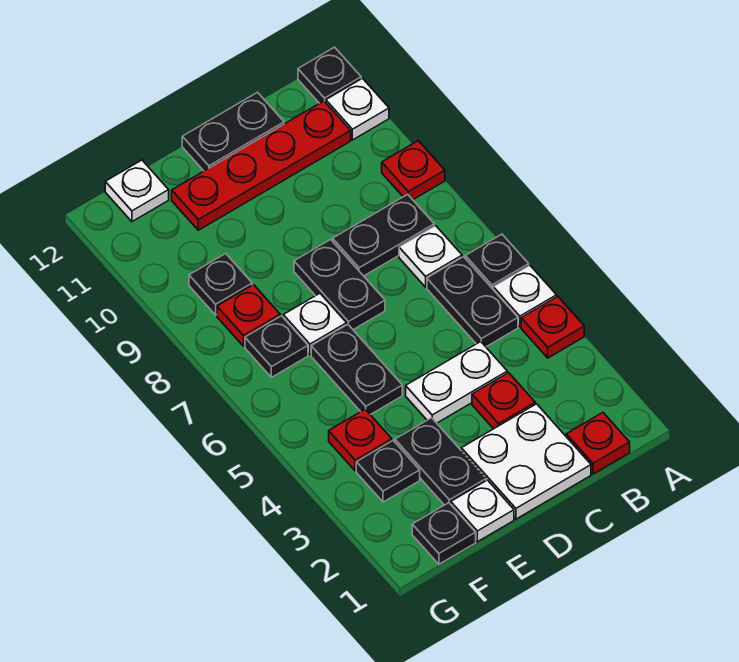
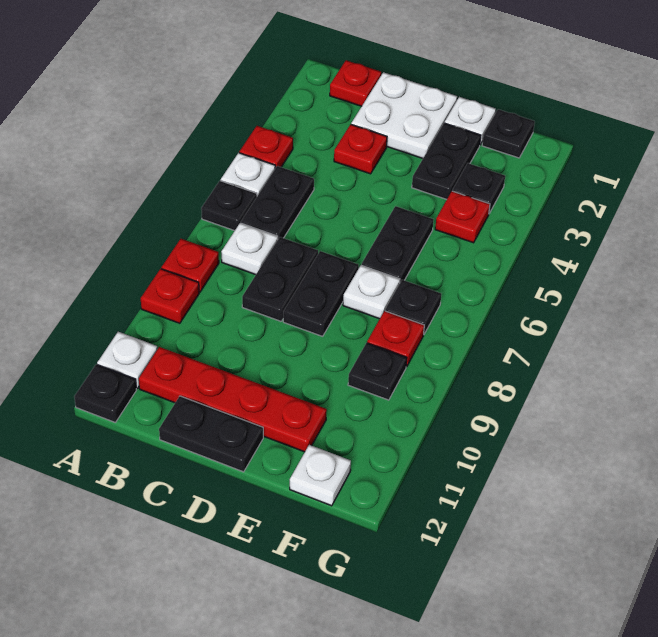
none -> red plate A8 level 1
black plate B8:C8 level 1 -> black plate C7:C8 level 1
white plate C4:D4 level 1 -> none

